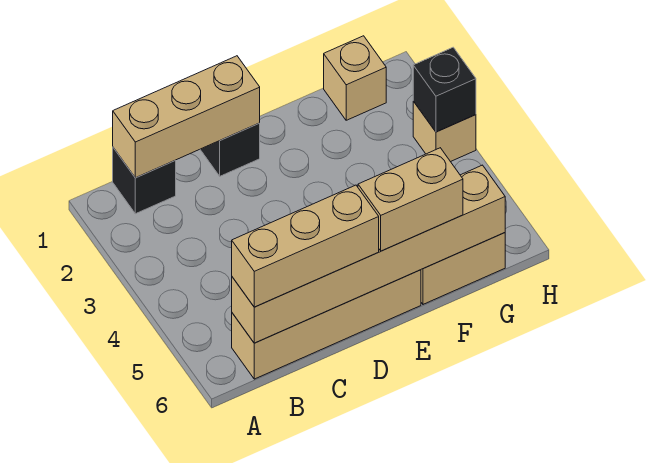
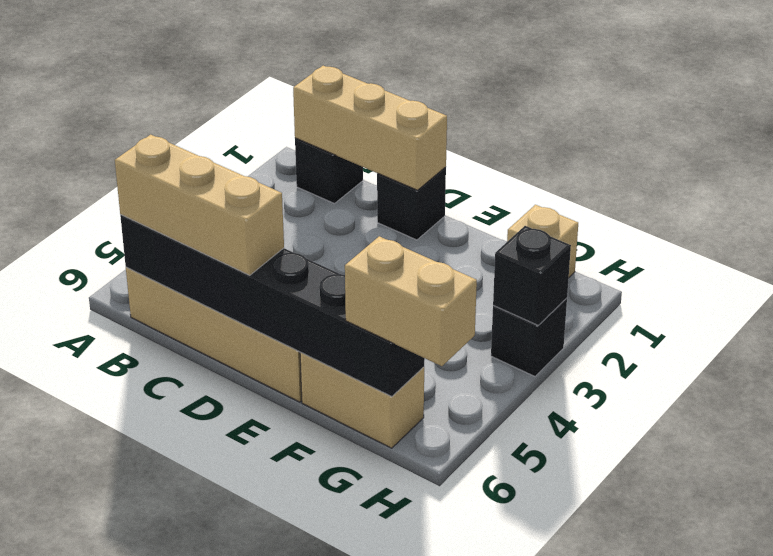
tan brick B6:G6 level 2 -> black brick B6:G6 level 2
tan brick E6:F6 level 3 -> tan brick G6:H6 level 3
tan brick H3 level 1 -> black brick H3 level 1

